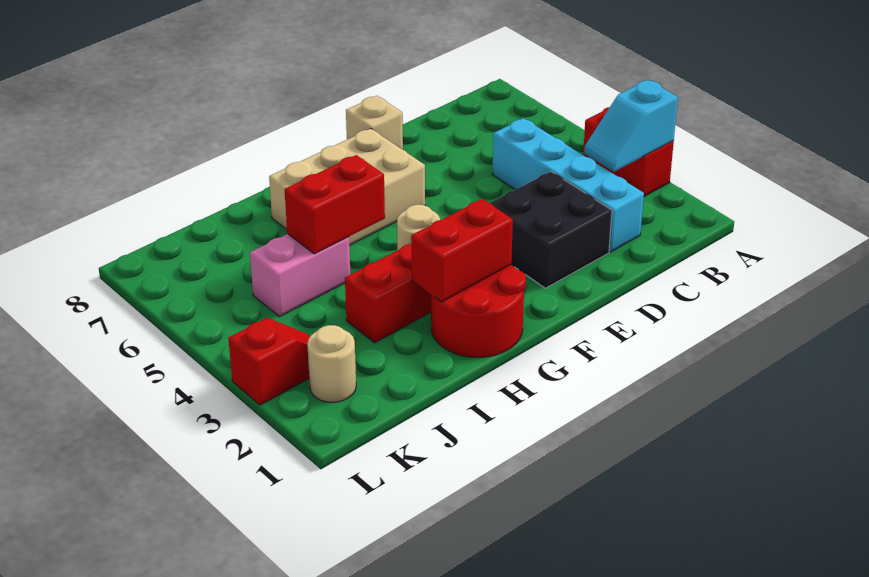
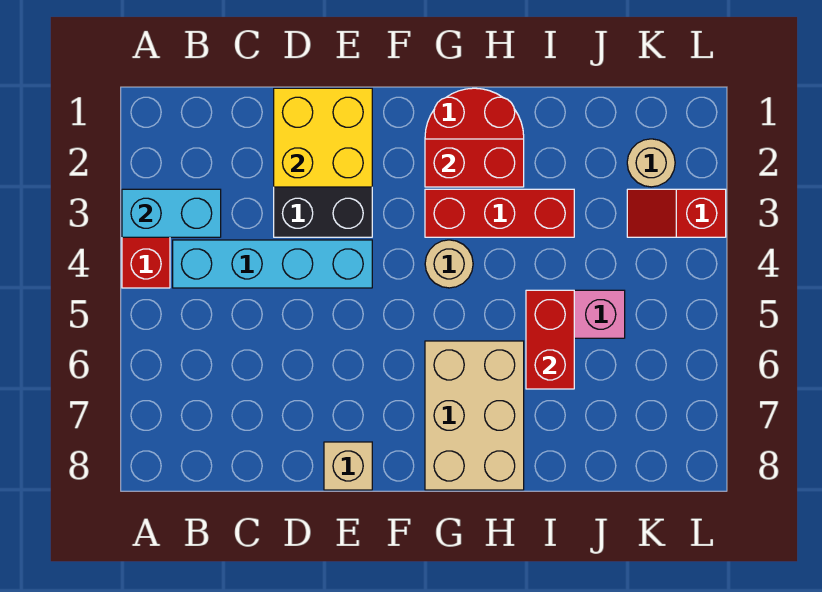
cyan slope A3:B3 level 2 top A -> cyan brick A3:B3 level 2
cyan brick C2:C5 level 1 -> cyan brick B4:E4 level 1
none -> yellow brick D1:E2 level 2
tan brick F6:H7 level 1 -> tan brick G6:H8 level 1
red brick H5:I5 level 2 -> red brick I5:I6 level 2

